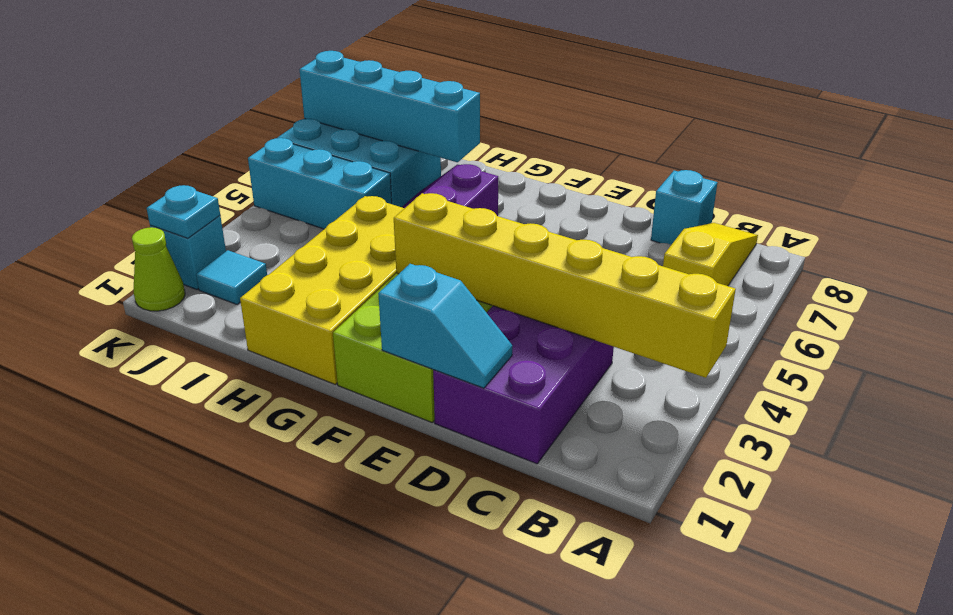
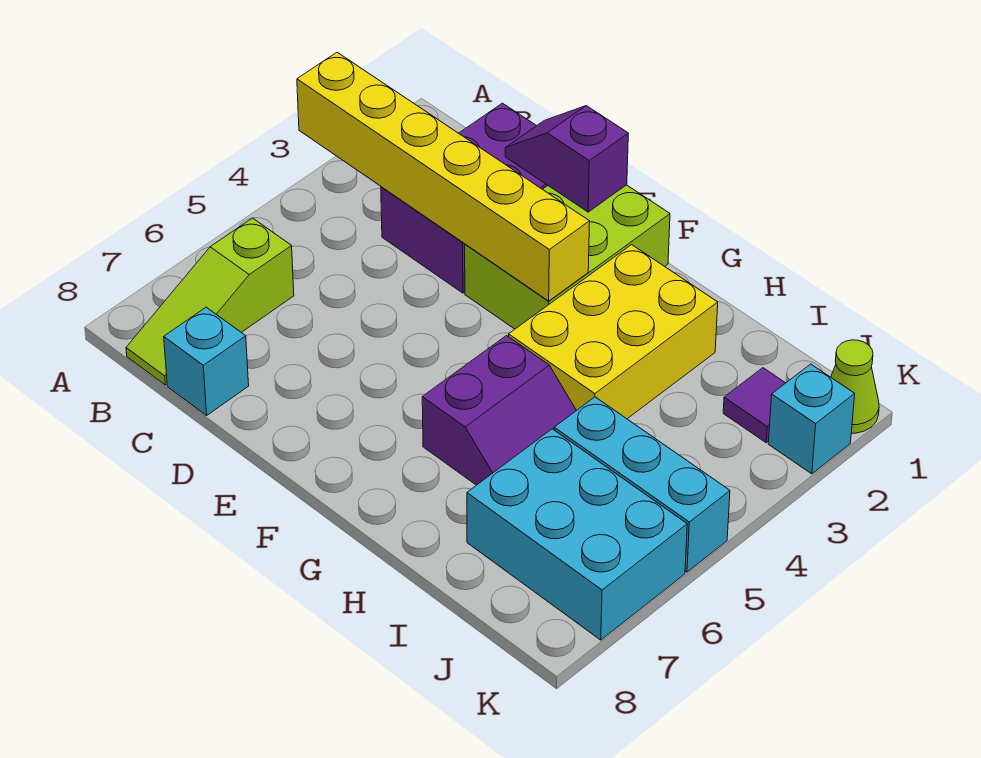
yellow slope B6:B8 level 1 top 6 -> lime slope B6:B8 level 1 top 6
cyan slope D1:E1 level 2 top E -> purple slope D1:E1 level 2 top E
yellow brick G1:H4 level 1 -> yellow brick G2:H4 level 1
cyan brick H7:K7 level 2 -> none
cyan tile J2 level 1 -> purple tile J2 level 1
cyan plate K2 level 2 -> none

